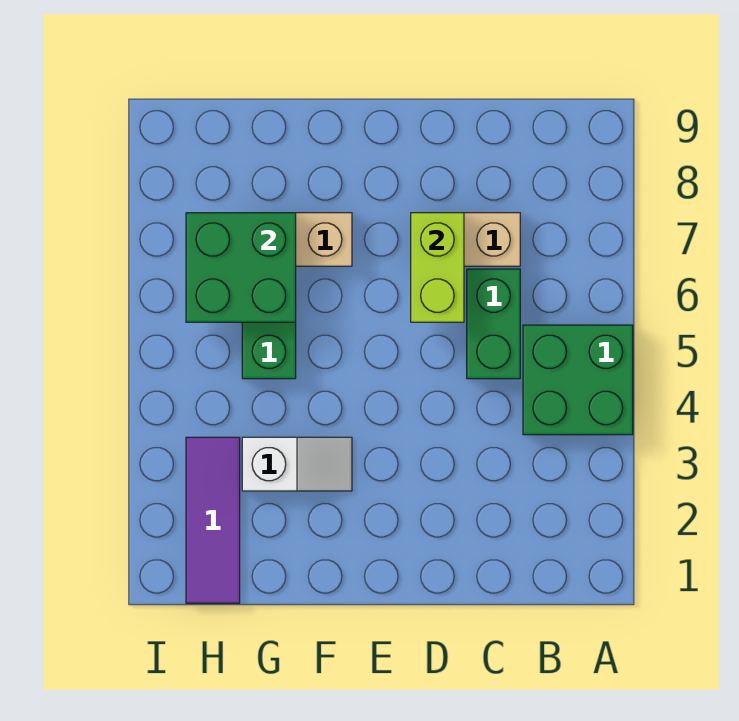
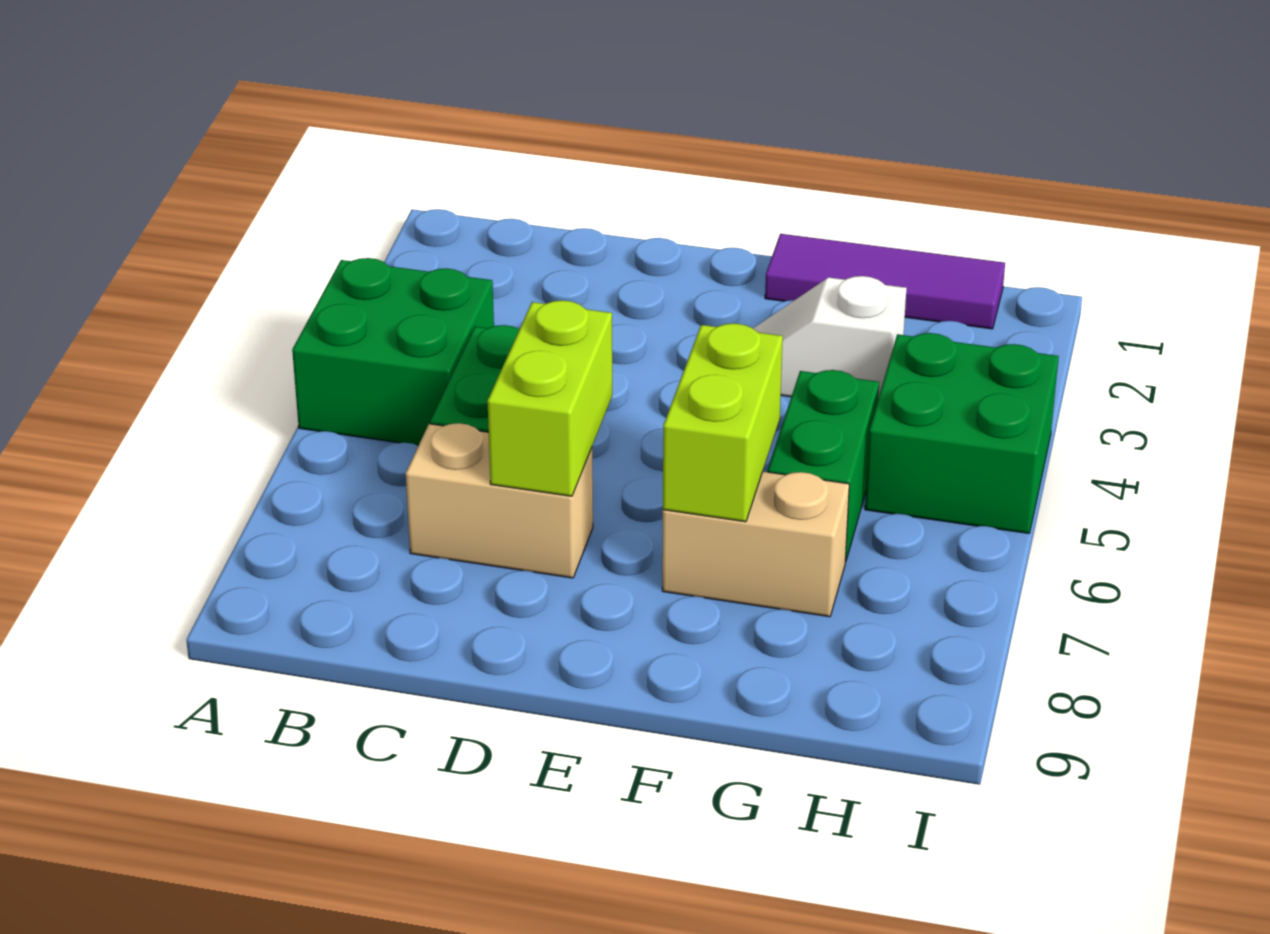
none -> lime brick F6:F7 level 2
green brick G6:H7 level 2 -> green brick H4:I5 level 1
purple tile H1:H3 level 1 -> purple tile F1:H1 level 1

